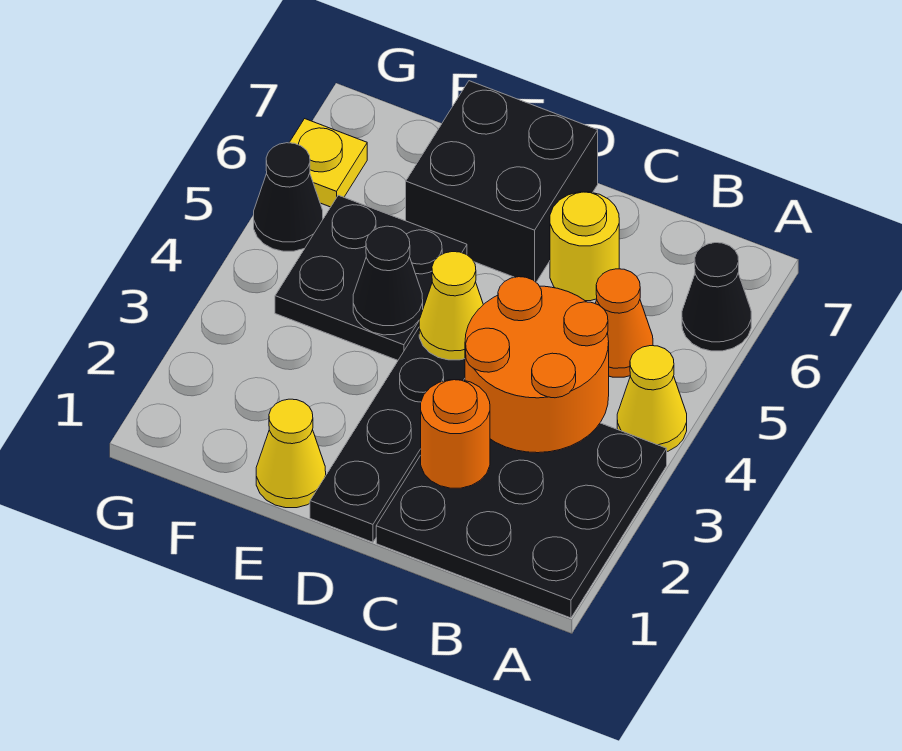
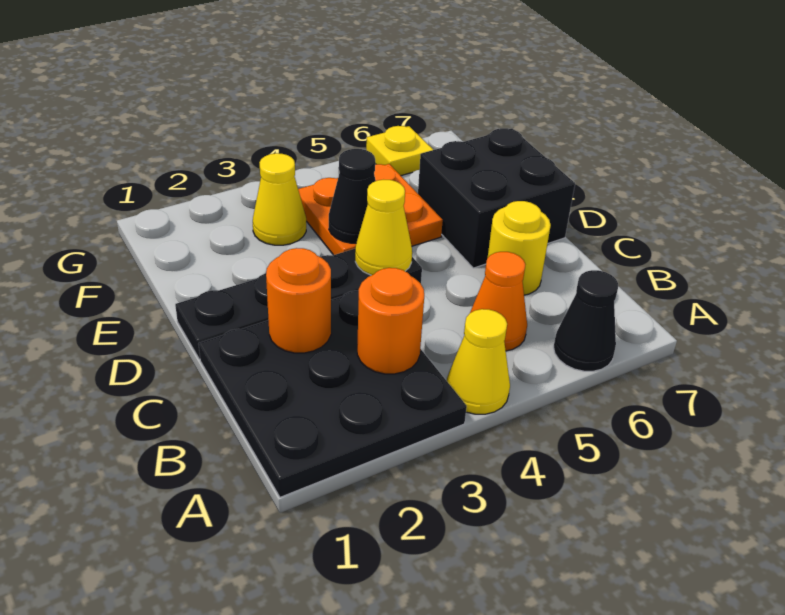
orange round brick B3:C4 level 2 -> orange round brick B3 level 2
yellow cone E1 level 1 -> yellow cone F3 level 1
black plate E4:F5 level 1 -> orange plate E4:F5 level 1
black cone G5 level 1 -> none

